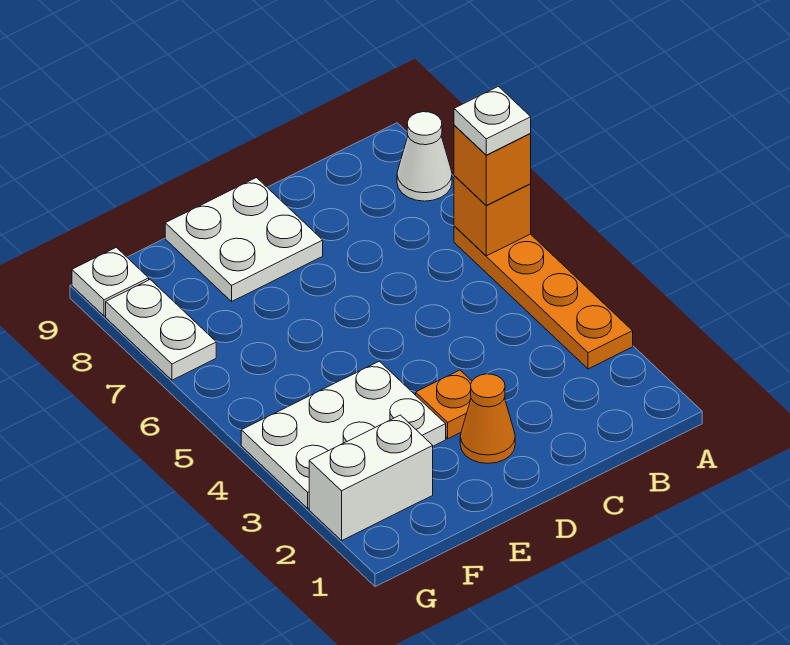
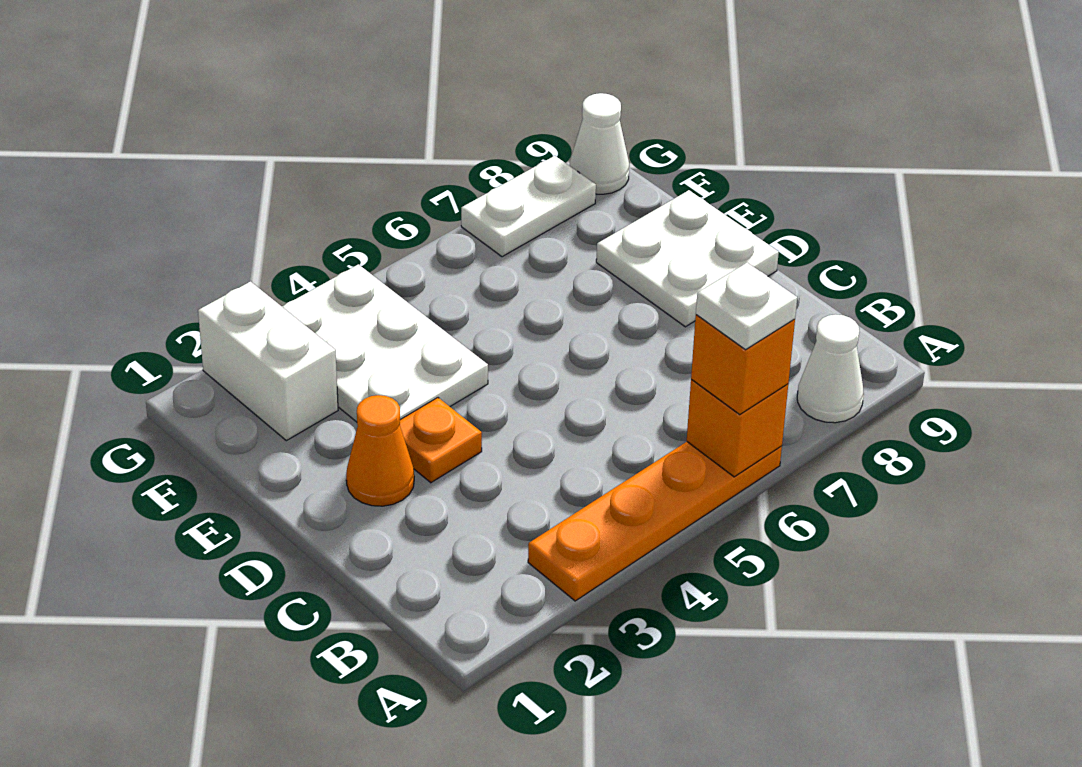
white plate G9 level 1 -> white cone G9 level 1

